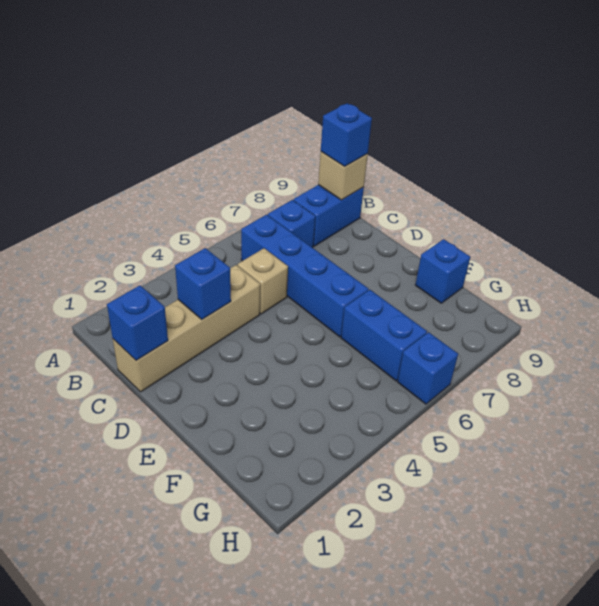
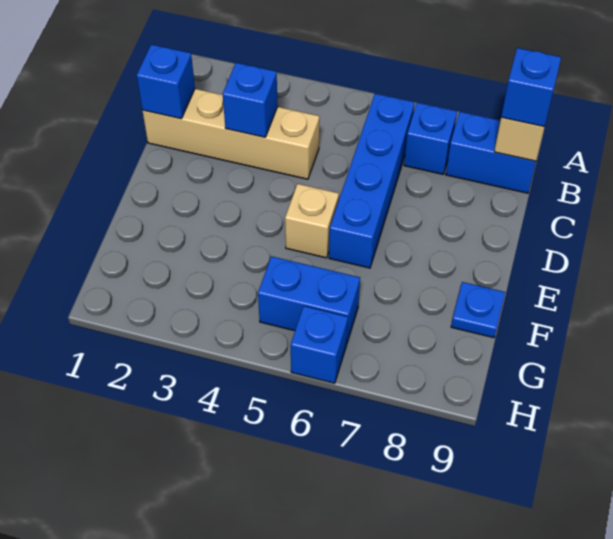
tan brick C5 level 1 -> tan brick E5 level 1
blue brick F6:G6 level 1 -> blue brick G5:G6 level 1
blue brick F9 level 1 -> blue plate F9 level 1

